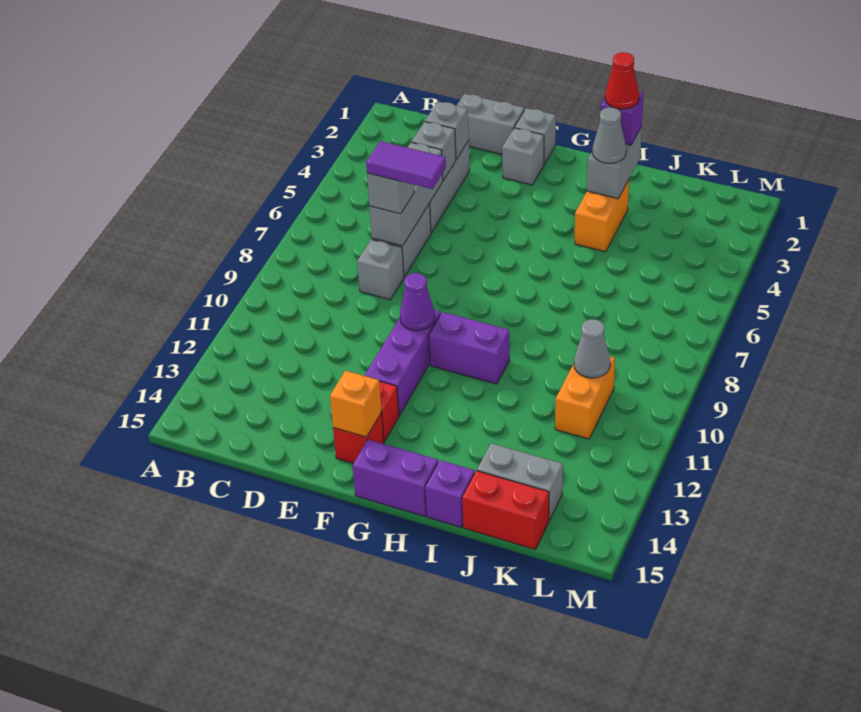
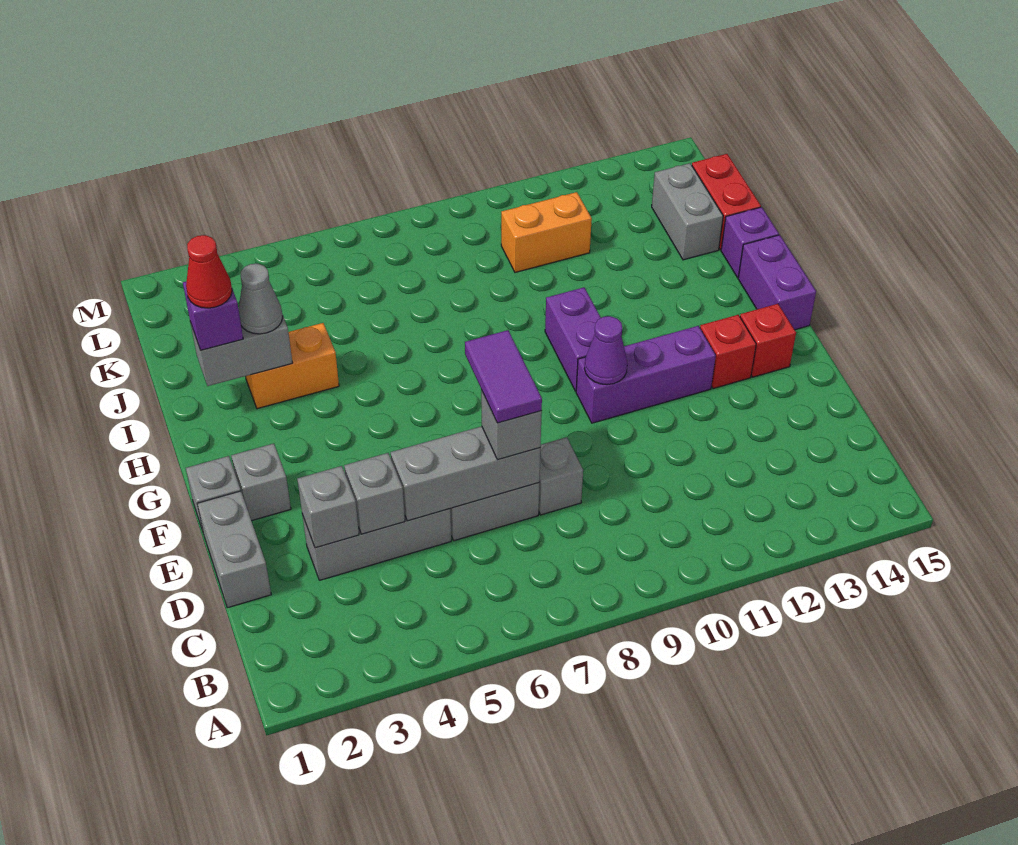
orange brick F14 level 2 -> none
grey cone K10 level 2 -> none

